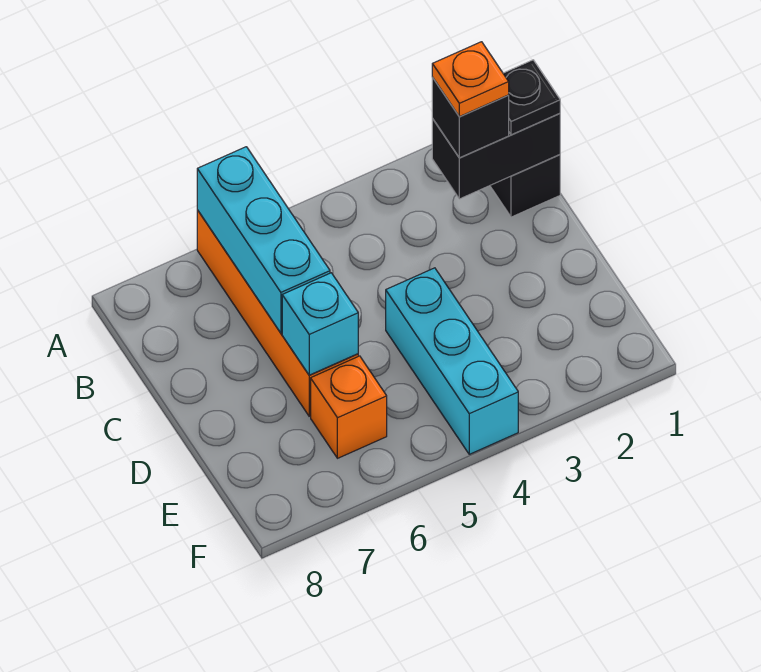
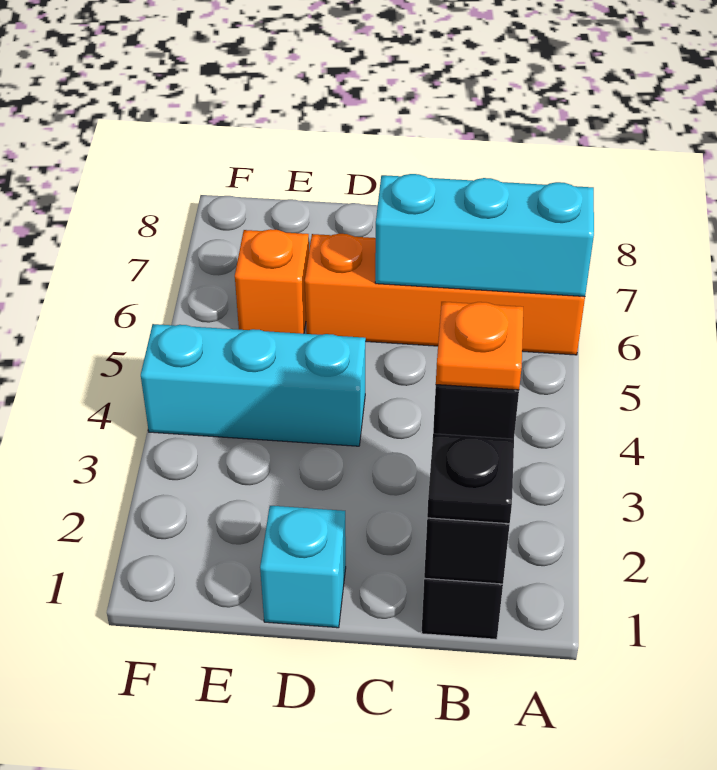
cyan brick D6 level 2 -> cyan brick D1 level 1

